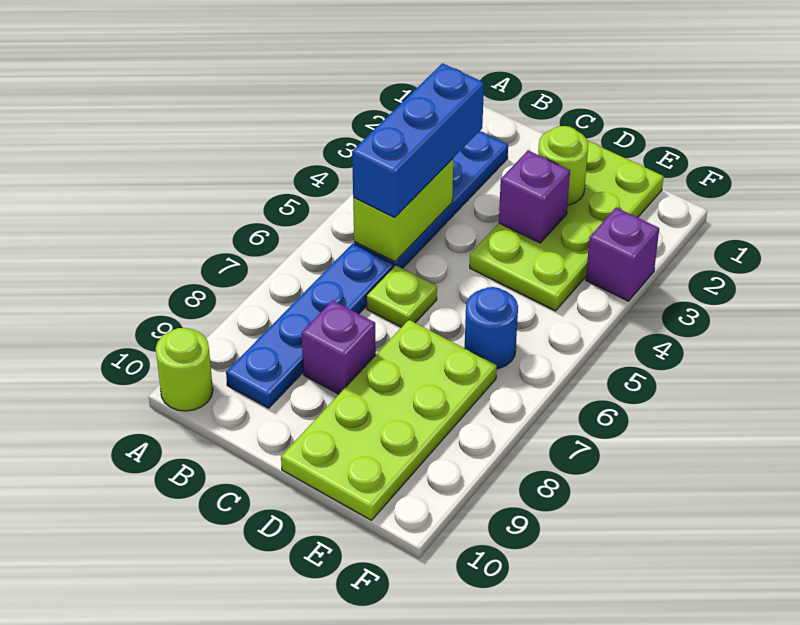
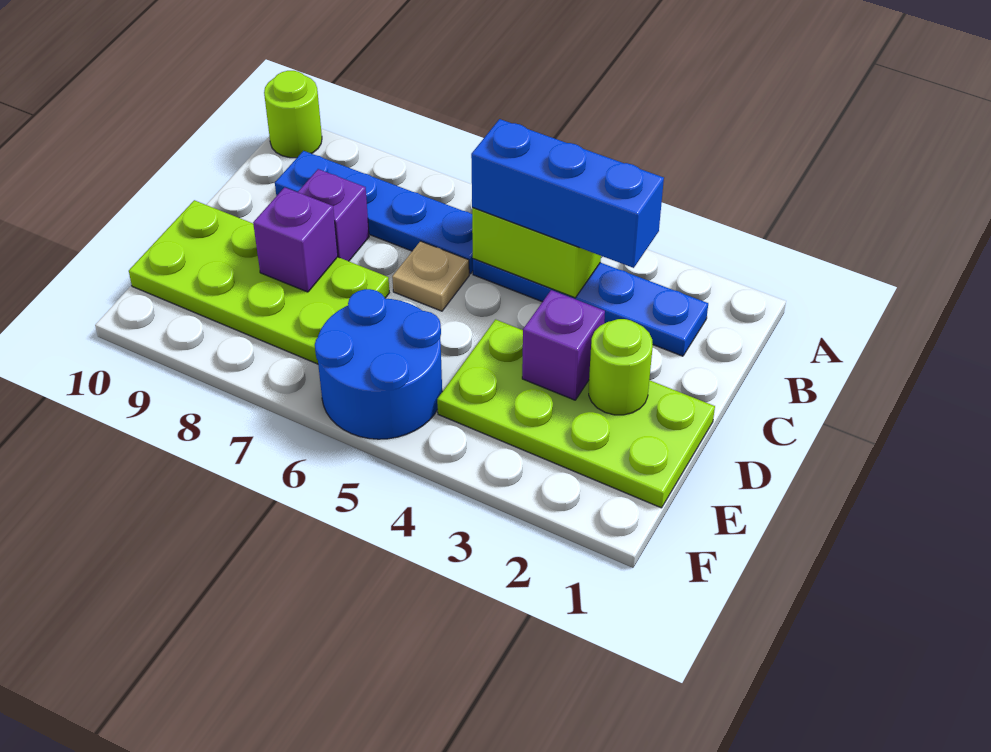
lime plate C6 level 1 -> tan plate C6 level 1
blue round brick E6 level 1 -> blue round brick E5:F6 level 1
purple brick F3 level 1 -> purple brick D8 level 2

